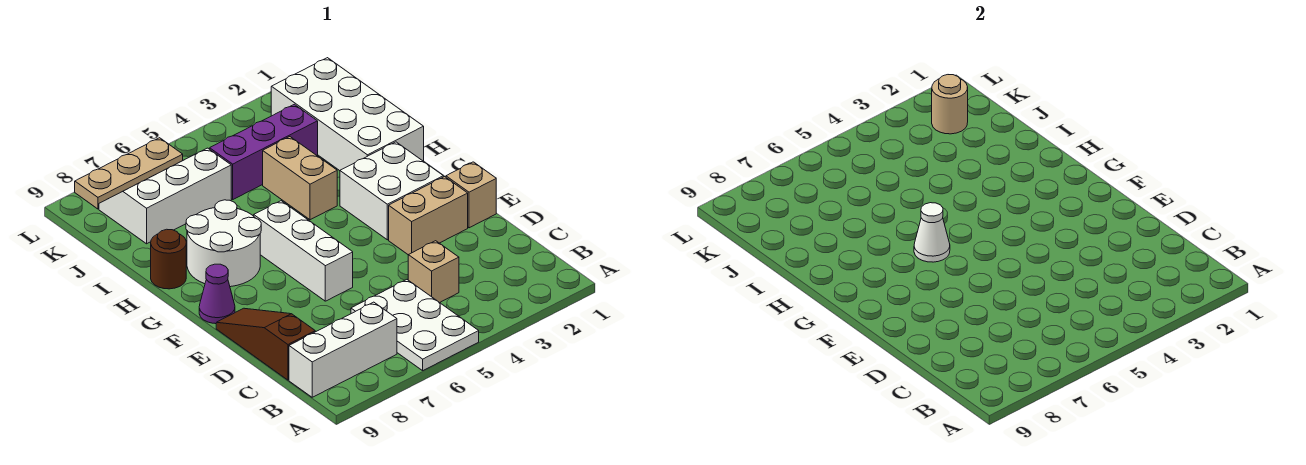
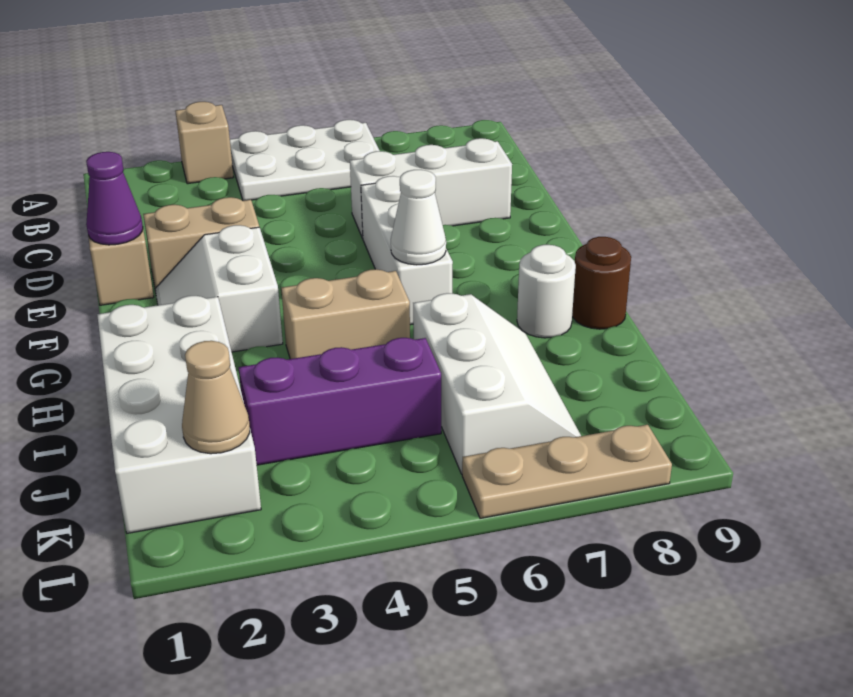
white plate A5:C6 level 1 -> white plate A4:B6 level 1
white brick B7:B9 level 1 -> white brick D6:D8 level 1
tan brick C4 level 1 -> tan brick A3 level 1
brown slope C9:E9 level 1 top C -> none
white brick F2:G3 level 1 -> white slope F2:G3 level 1 top 3
purple cone F9 level 1 -> purple cone E1 level 2
white round brick G7:H8 level 1 -> white round brick H8 level 1
tan brick H4:I4 level 1 -> tan brick H4:H5 level 1
white slope J6:K8 level 1 top J -> white slope I6:K7 level 1 top 6
tan round brick K2 level 2 -> tan cone K2 level 2

